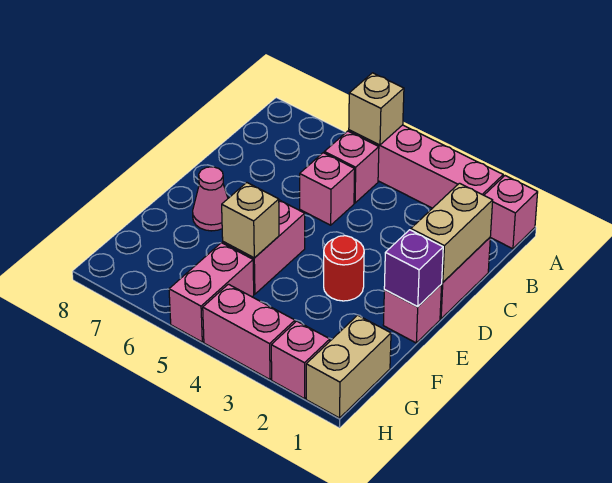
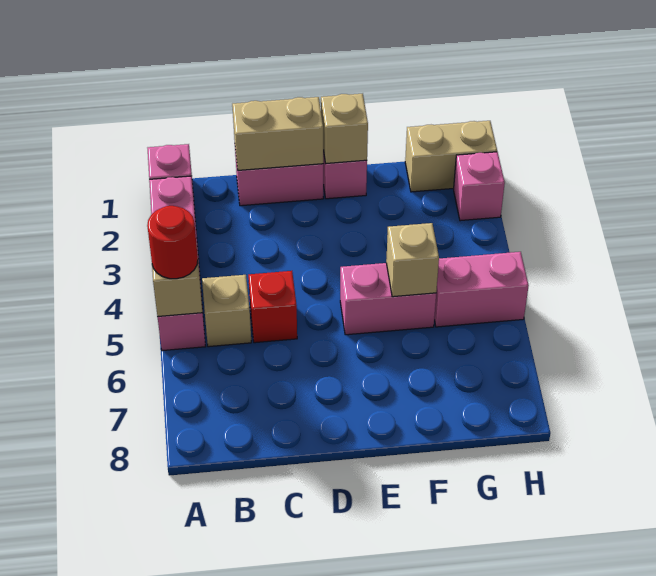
pink brick B5 level 1 -> tan brick B5 level 1
pink brick C5 level 1 -> red brick C5 level 1
purple brick E1 level 2 -> tan brick E1 level 2
red round brick E3 level 1 -> red round brick A5 level 3
pink cone E7 level 1 -> none
pink brick H3:H4 level 1 -> none

